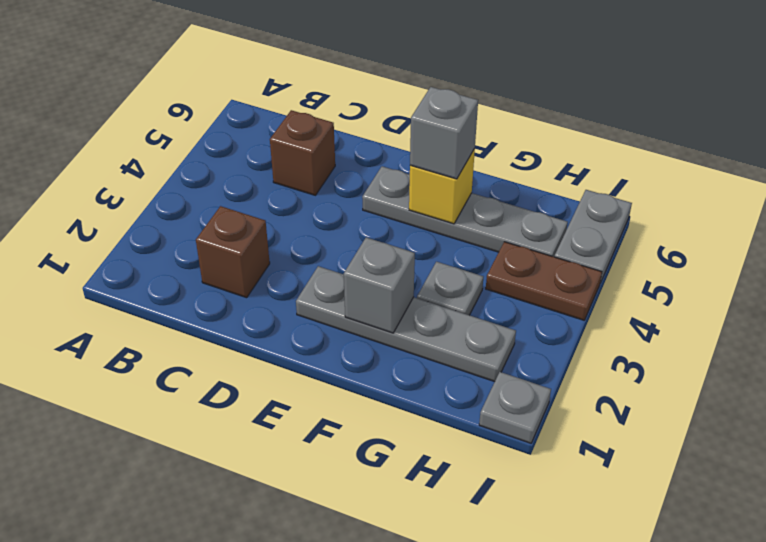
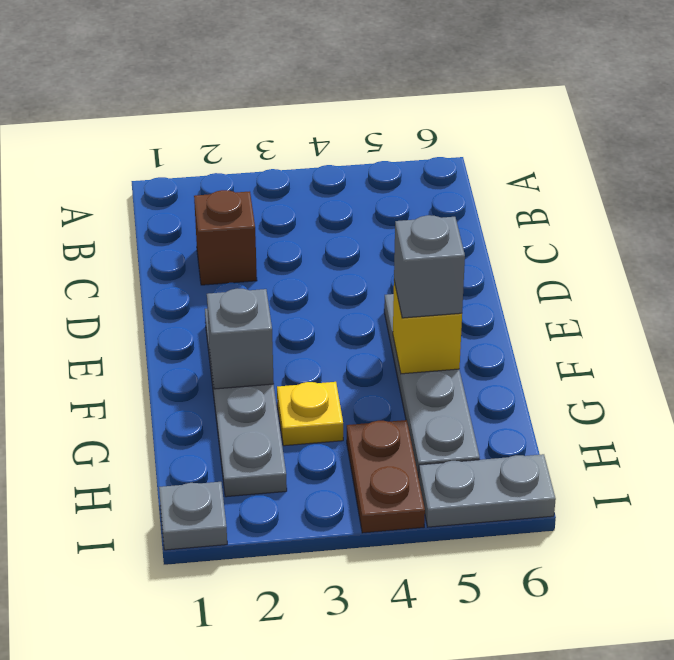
brown brick C5 level 1 -> none
grey plate G3 level 1 -> yellow plate G3 level 1

